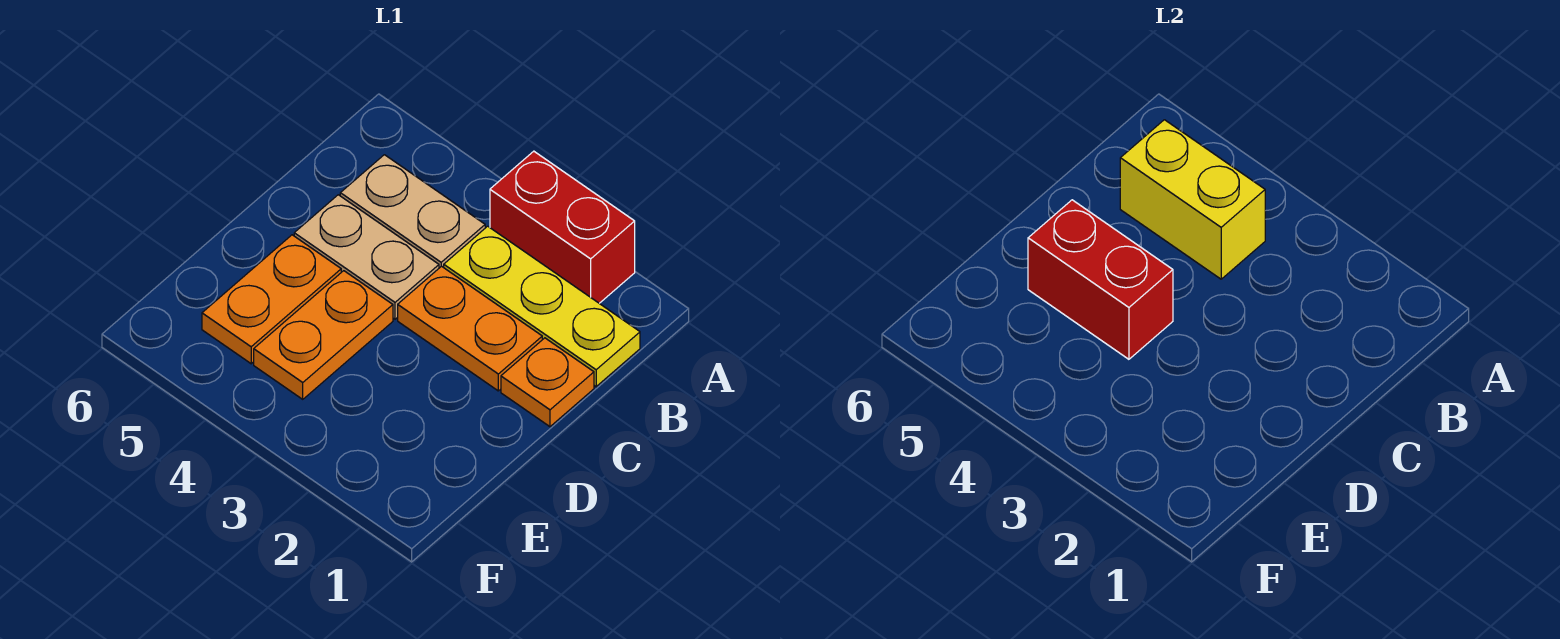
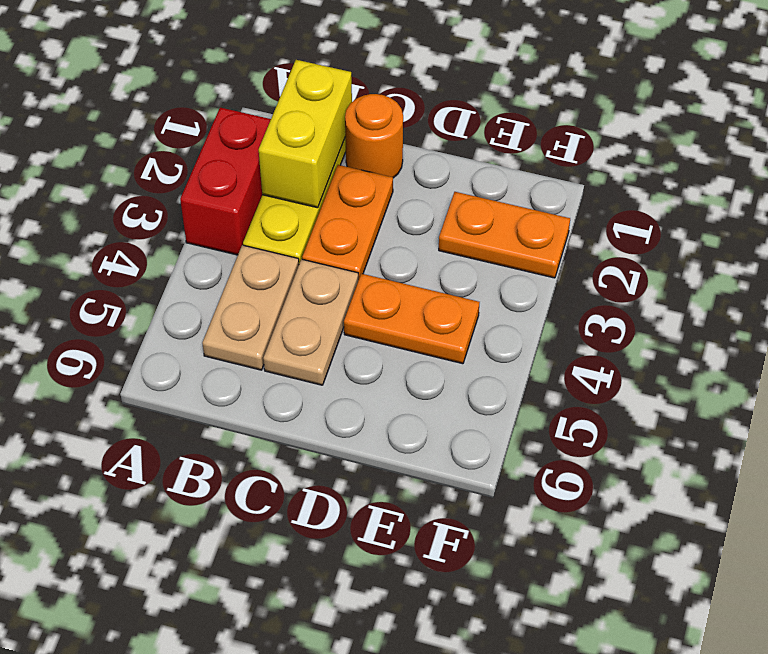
yellow brick B4:B5 level 2 -> yellow brick B1:B2 level 2
orange plate C1 level 1 -> orange round brick C1 level 1
red brick D4:D5 level 2 -> none
orange plate D5:E5 level 1 -> orange plate E2:F2 level 1

